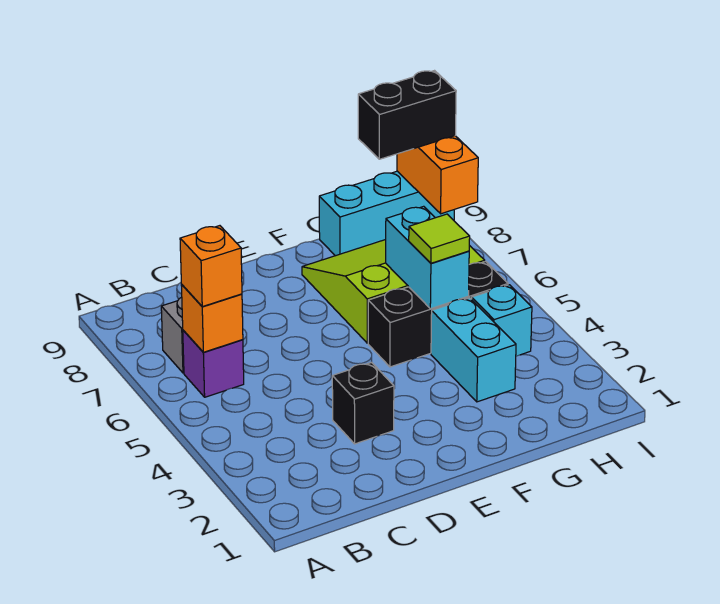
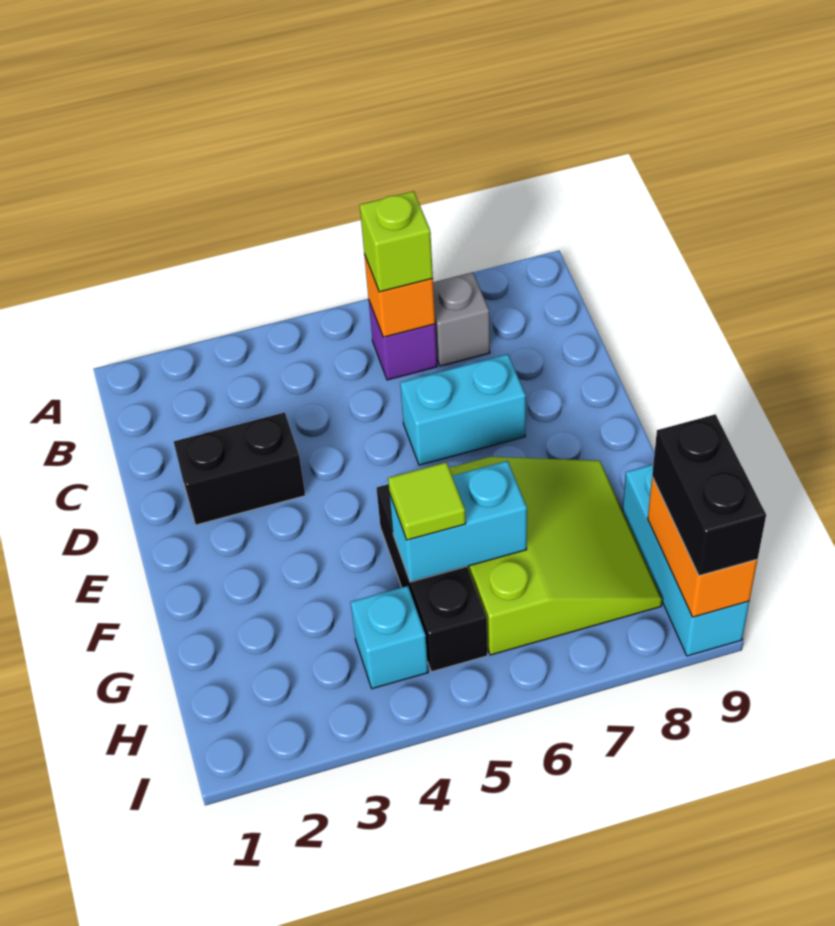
orange brick B6 level 3 -> lime brick B6 level 3
black brick D3 level 1 -> black brick D2:D3 level 1
cyan brick G3:G4 level 1 -> cyan brick D6:D7 level 1
orange brick I8:I9 level 2 -> orange brick H9:I9 level 2

